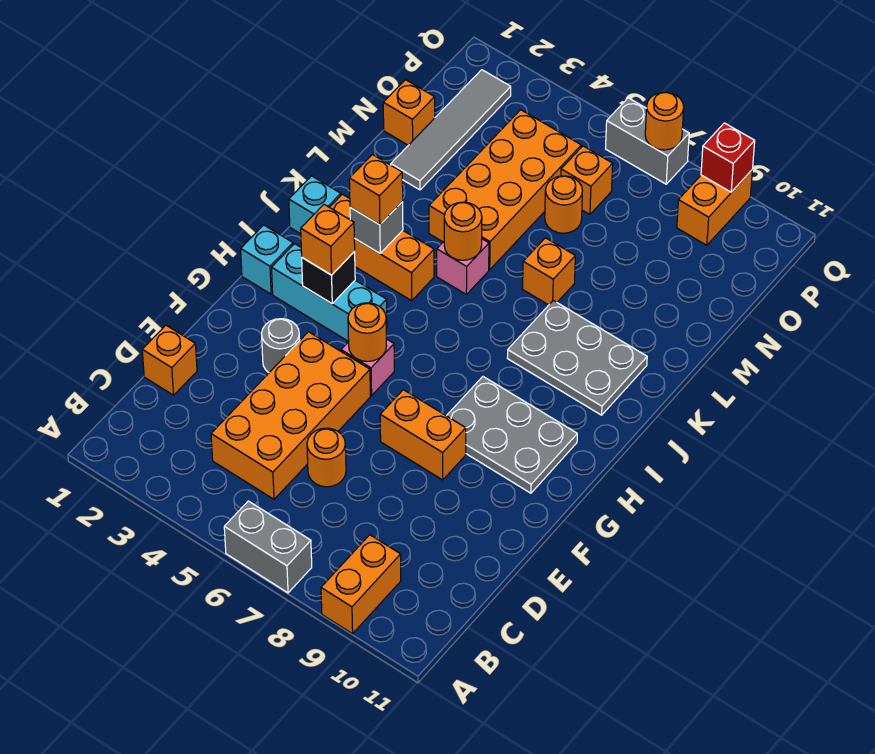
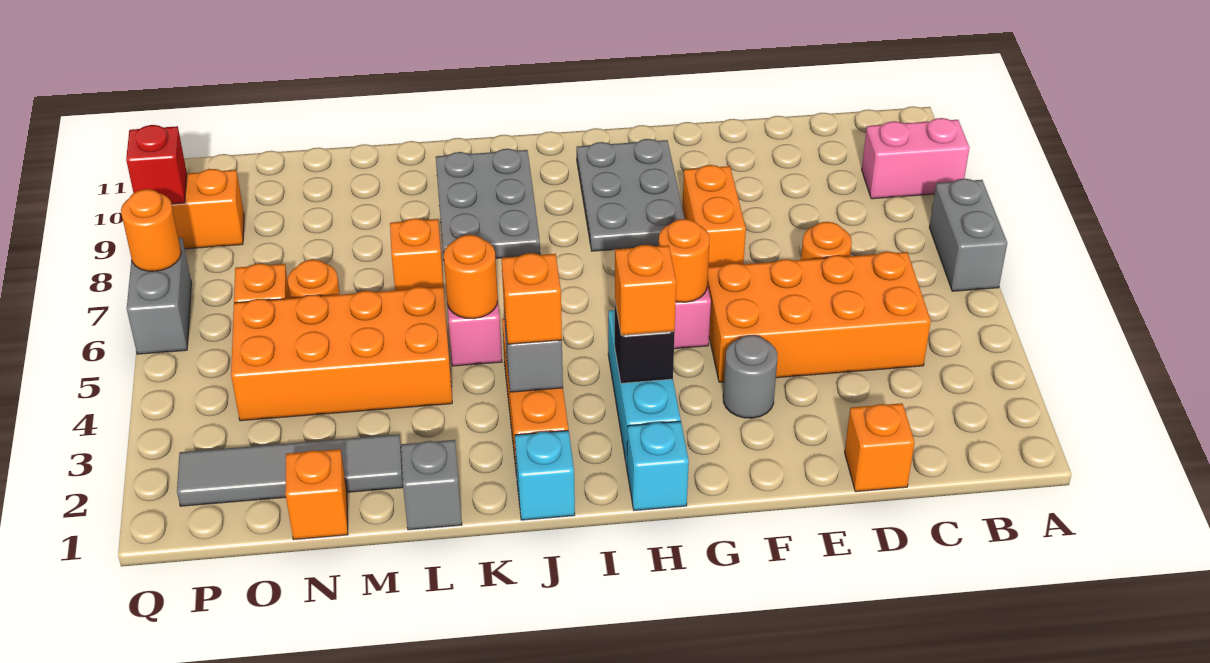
orange brick A9:B9 level 1 -> pink brick A9:B9 level 1
none -> grey brick L1 level 1

